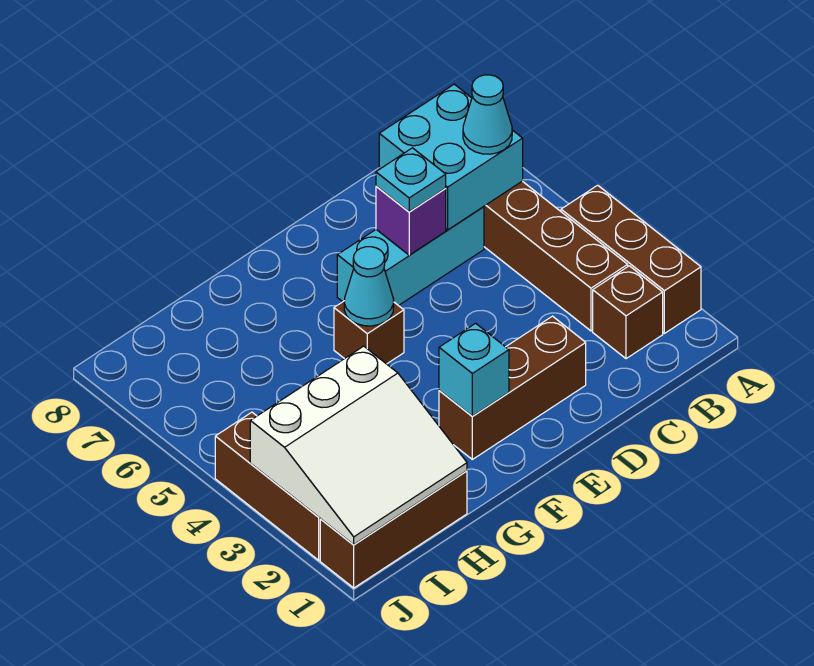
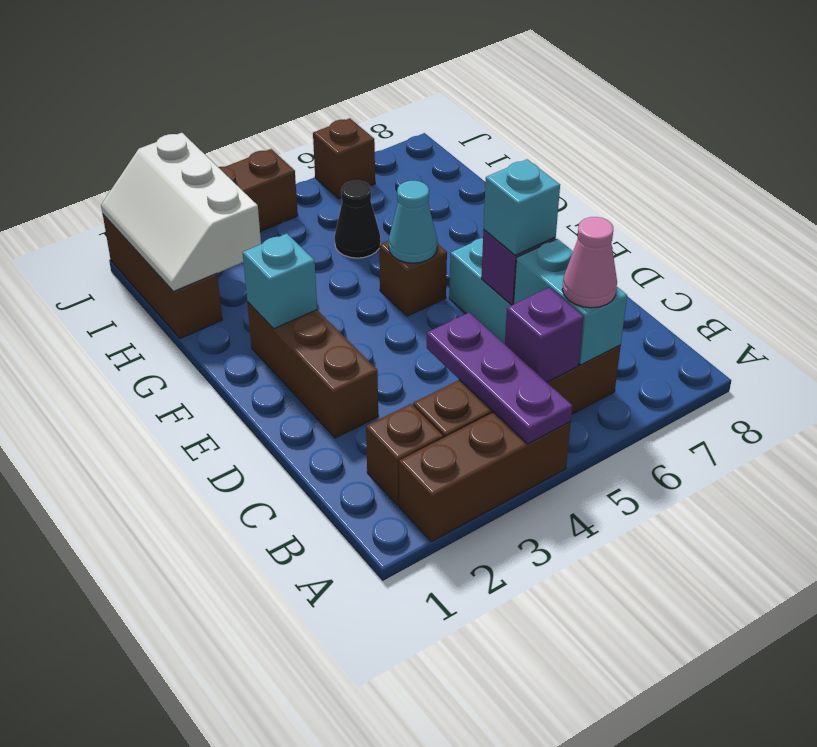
none -> purple plate A4:C4 level 2
none -> purple brick B5 level 2
cyan brick B6:C7 level 2 -> cyan brick B6:C6 level 2
cyan cone B6 level 3 -> pink cone B6 level 3
cyan plate D6 level 3 -> cyan brick D6 level 3
white slope H1:J3 level 2 top 3 -> white slope H1:J2 level 2 top 2
none -> black cone H5 level 1
none -> brown brick J6 level 1

